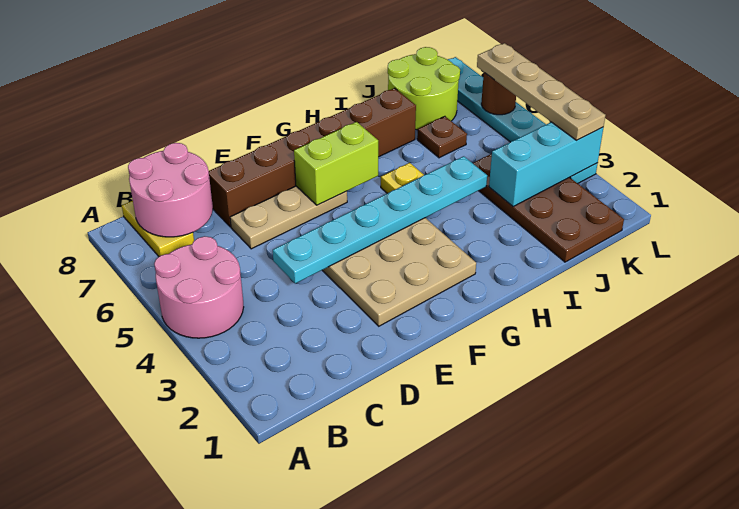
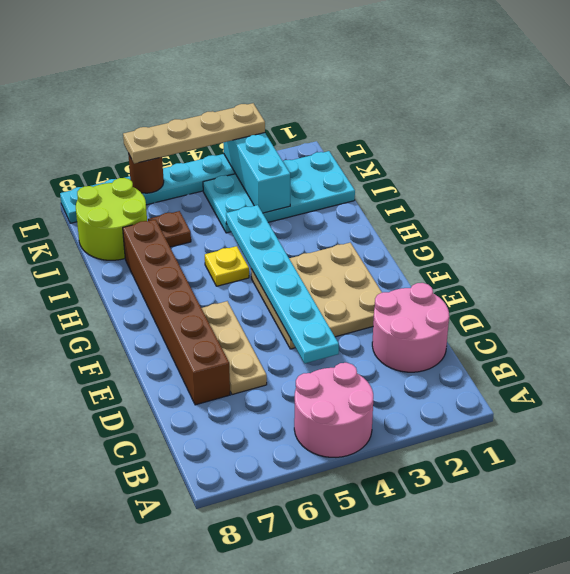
yellow plate B7:B8 level 1 -> none
pink round brick B7:C8 level 2 -> pink round brick C1:D2 level 1
lime brick F6:G6 level 2 -> none
brown plate J1:K4 level 1 -> cyan plate J1:K4 level 1

